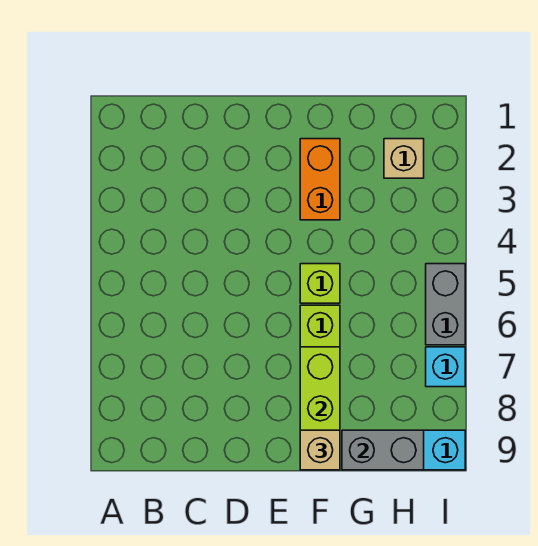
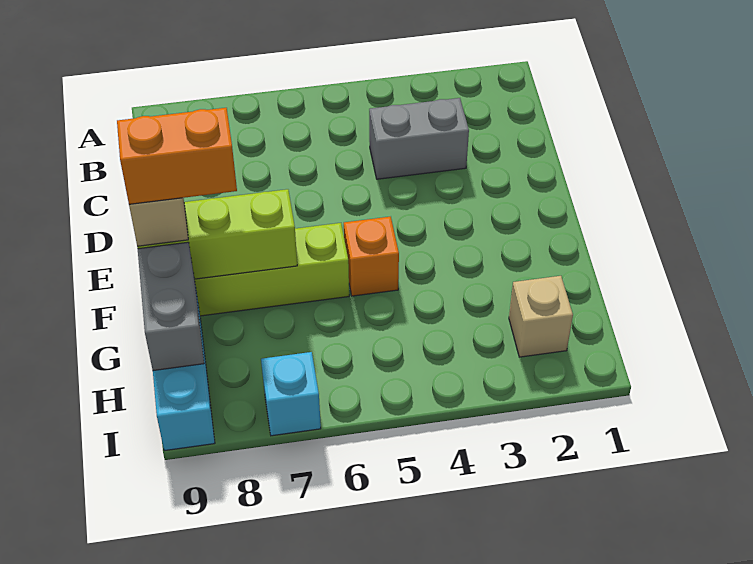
orange brick F2:F3 level 1 -> orange brick F8:F9 level 4
lime brick F5 level 1 -> orange brick F5 level 1
grey brick I5:I6 level 1 -> grey brick C3:C4 level 1

